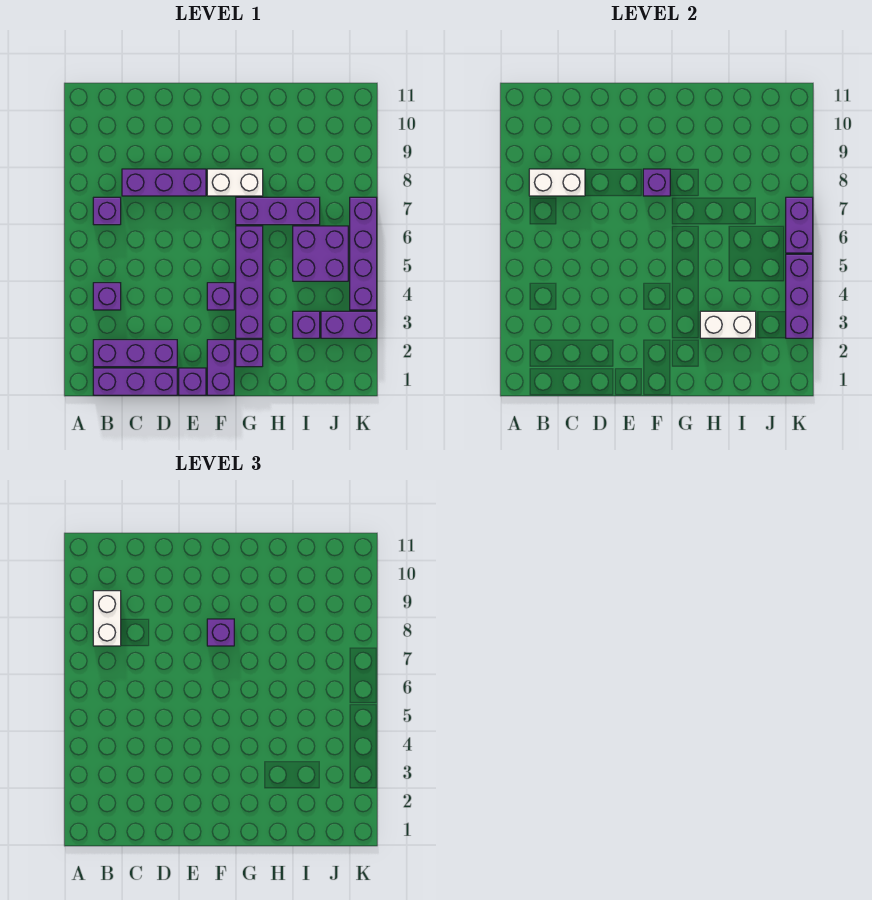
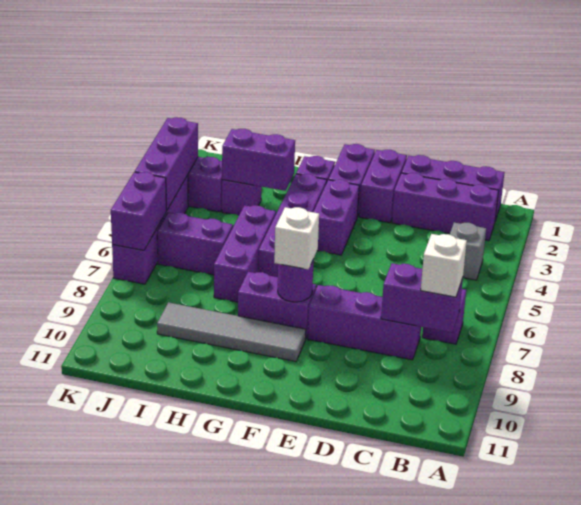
purple brick B4 level 1 -> grey brick B4 level 1
white brick B8:C8 level 2 -> purple brick B8:C8 level 2
white brick B8:B9 level 3 -> white brick B8 level 3
purple brick E1 level 1 -> purple brick E1:E2 level 1
purple brick F4 level 1 -> purple brick F3:F4 level 1
white brick F8:G8 level 1 -> purple brick F8:G8 level 1
purple brick F8 level 2 -> purple round brick F8 level 2
purple brick F8 level 3 -> white brick F8 level 3
none -> grey tile F9:I9 level 1
purple brick G7:I7 level 1 -> purple brick H5:H7 level 1
white brick H3:I3 level 2 -> purple brick H3:I3 level 2
purple brick I5:J6 level 1 -> purple brick I6:J6 level 1

